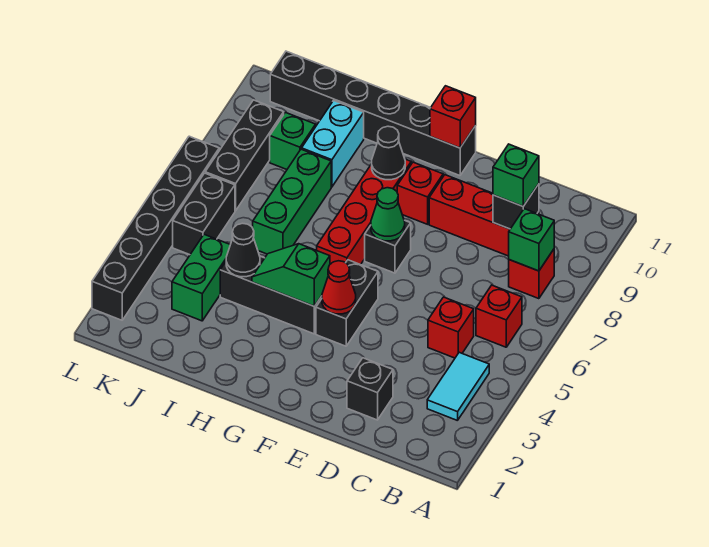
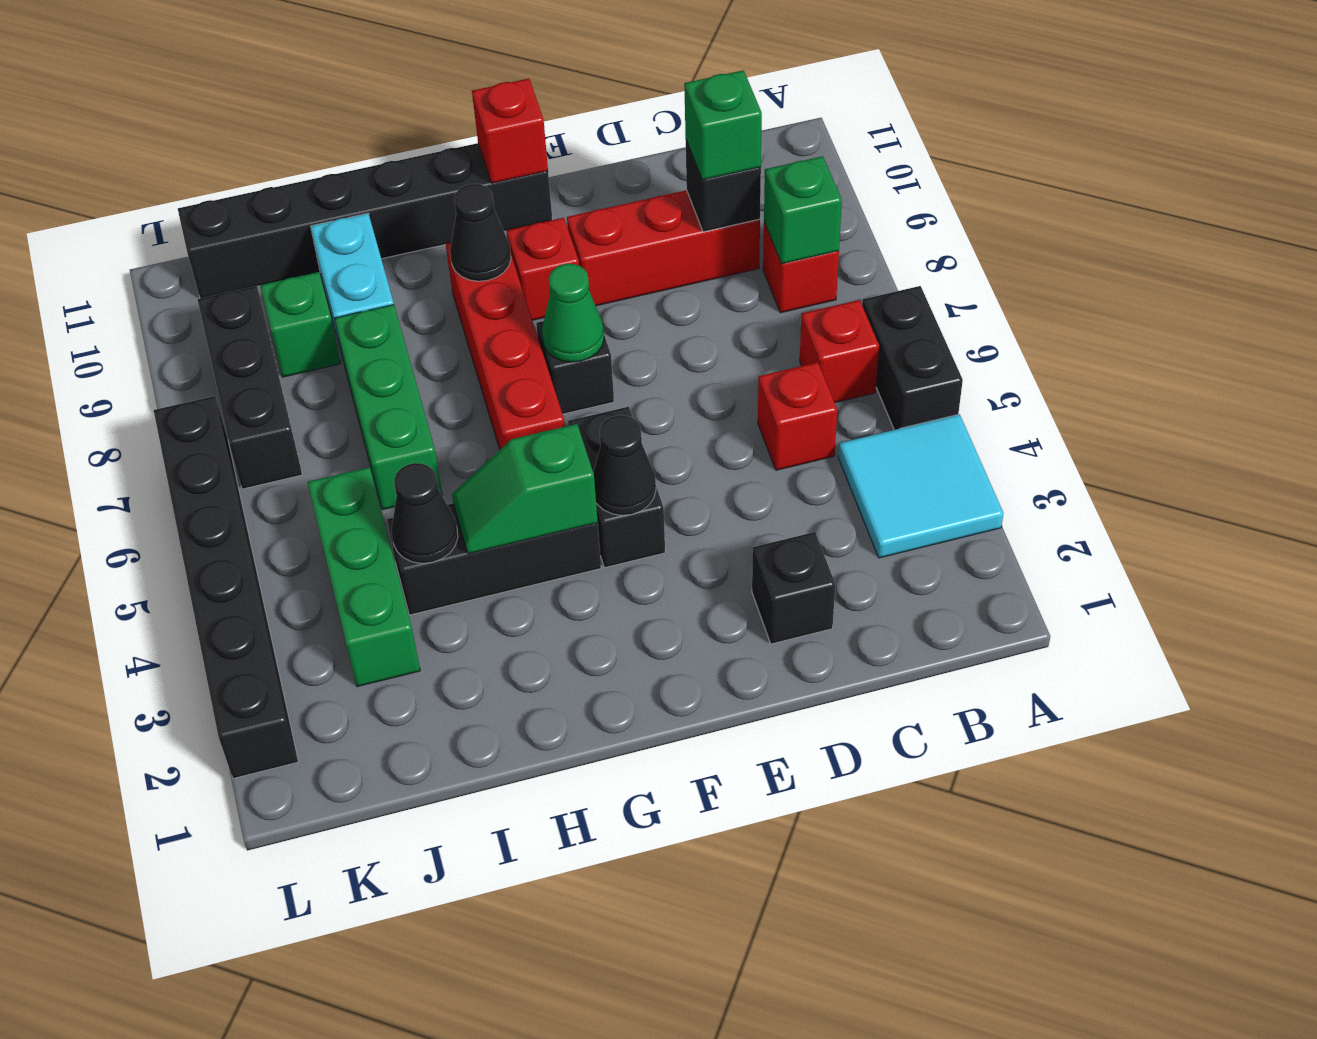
cyan tile B3:B4 level 1 -> cyan tile A3:B4 level 1
red cone F4 level 2 -> black cone F4 level 2
green brick J3:J4 level 1 -> green brick J3:J5 level 1
black brick K5:K6 level 1 -> black brick A5:A6 level 1

